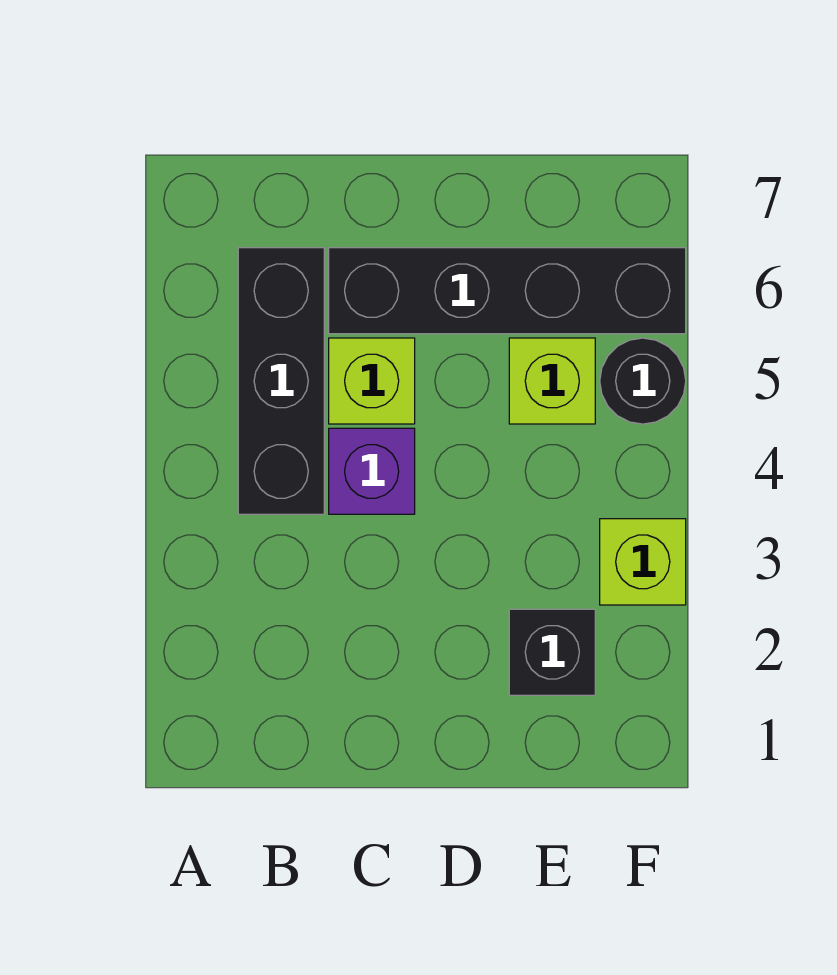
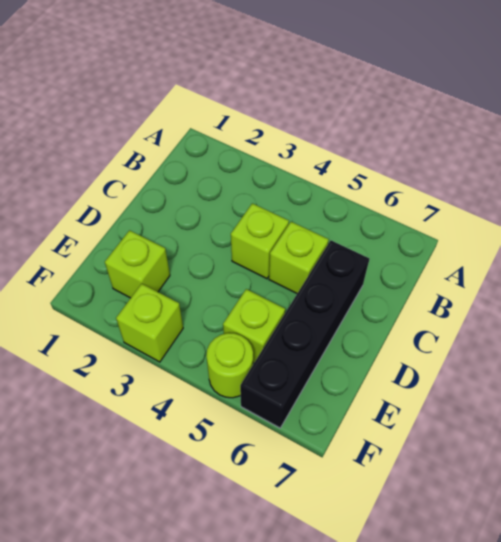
black brick B4:B6 level 1 -> none
purple brick C4 level 1 -> lime brick C4 level 1
black brick E2 level 1 -> lime brick E2 level 1
black round brick F5 level 1 -> lime round brick F5 level 1

